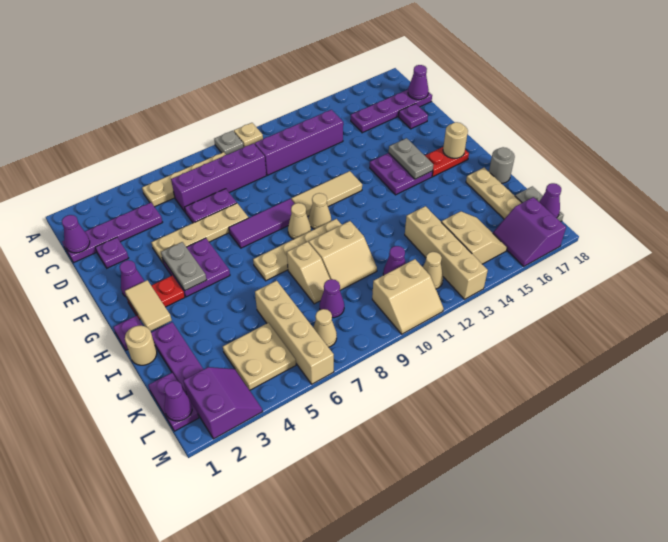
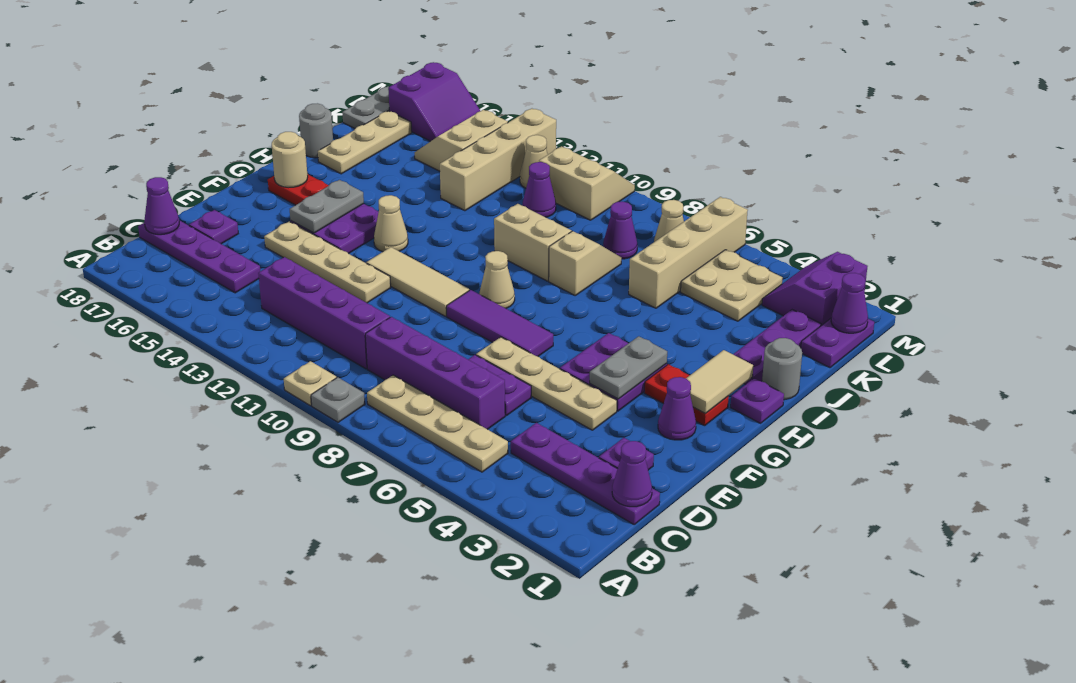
tan cone G10 level 1 -> tan cone G13 level 1
tan plate H7:H10 level 1 -> tan plate E12:E15 level 1
tan round brick I1 level 1 -> grey round brick I1 level 1
purple cone L18 level 2 -> none

